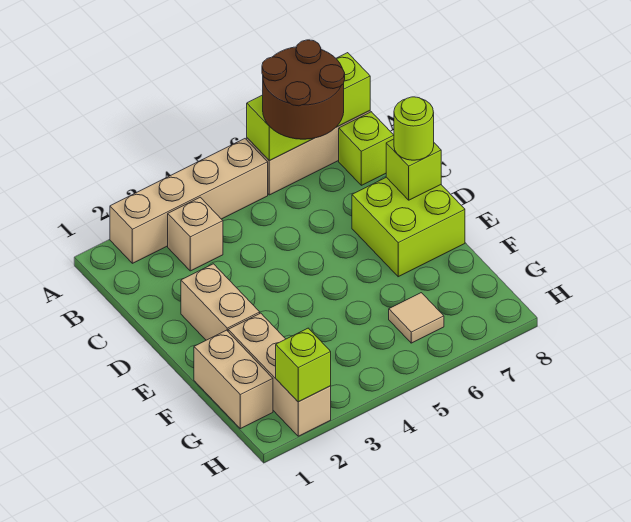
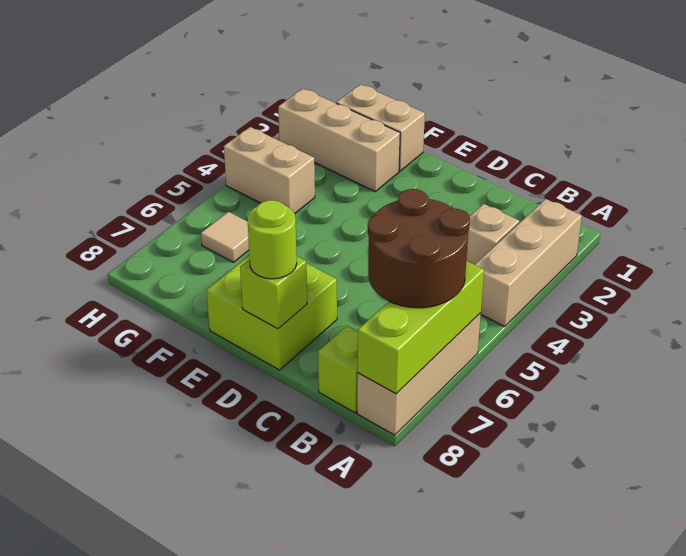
tan brick A2:A5 level 1 -> tan brick A2:A4 level 1
tan brick D2:E2 level 1 -> tan brick G4:H4 level 1
lime brick H2 level 2 -> none

